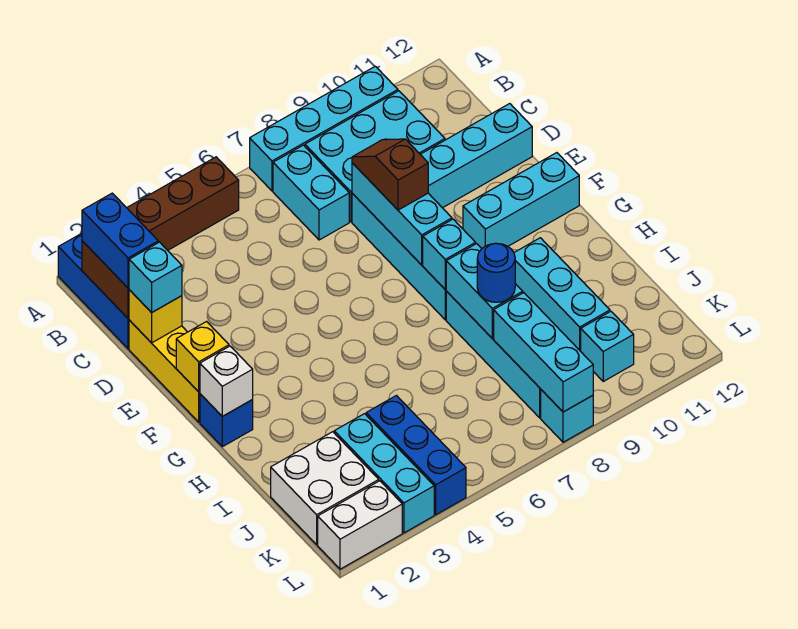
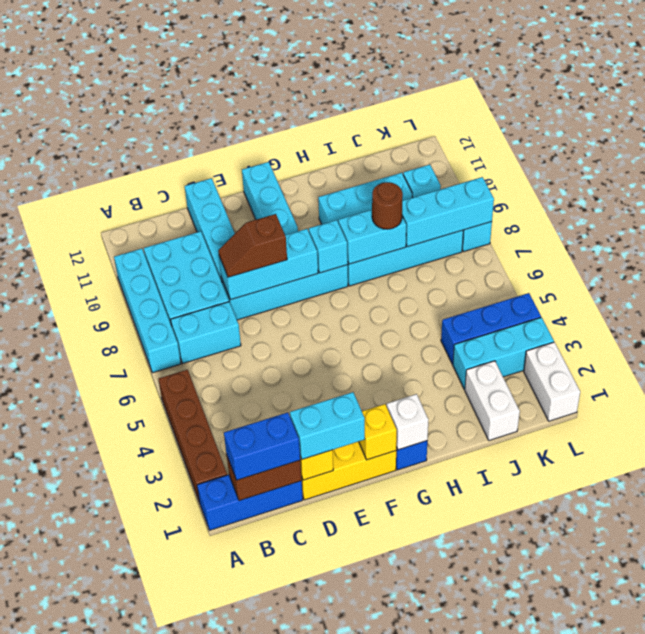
cyan brick D1 level 3 -> cyan brick D1:E1 level 3
blue round brick I8 level 3 -> brown round brick I8 level 3
white brick J1:K2 level 1 -> white brick J1:J2 level 1

